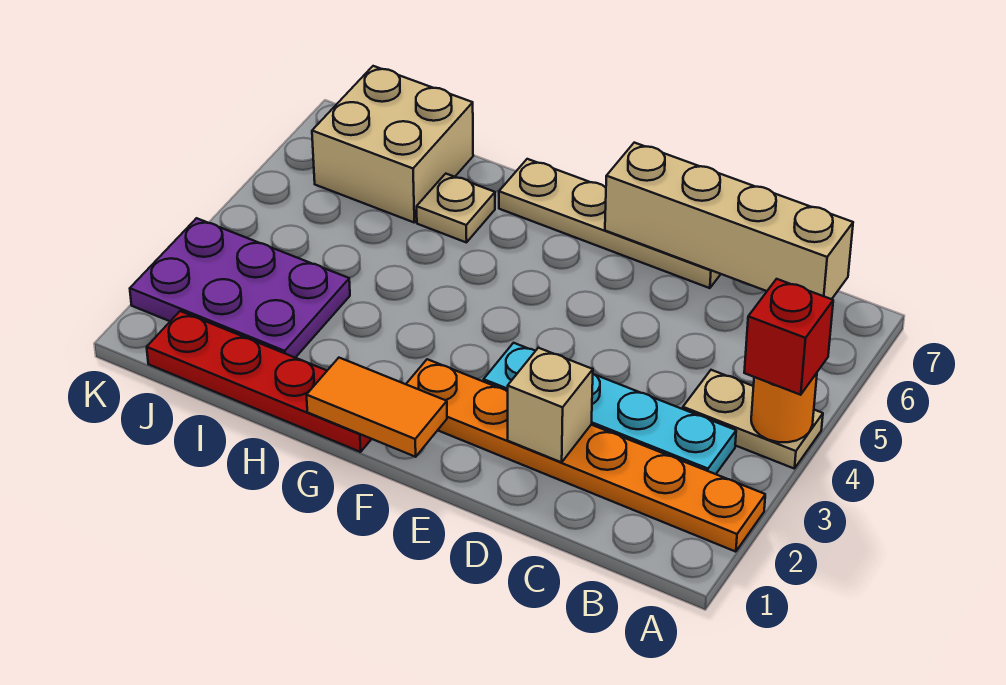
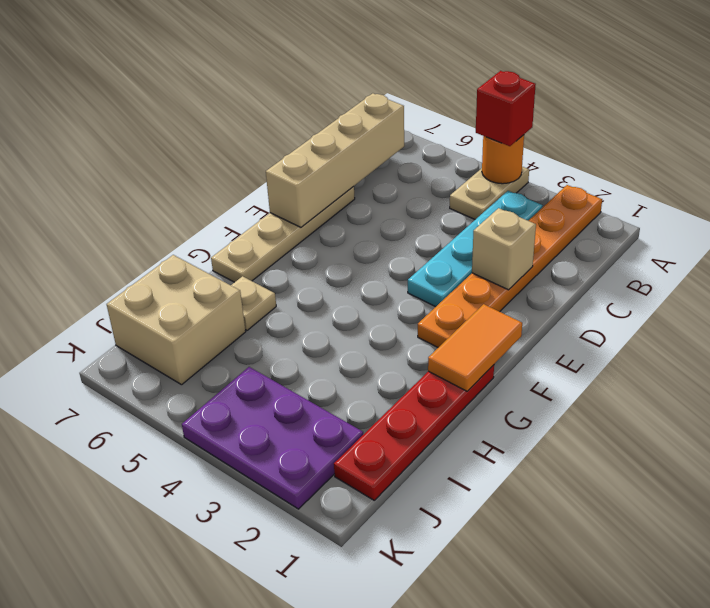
purple plate I2:K3 level 1 -> purple plate J2:K4 level 1

